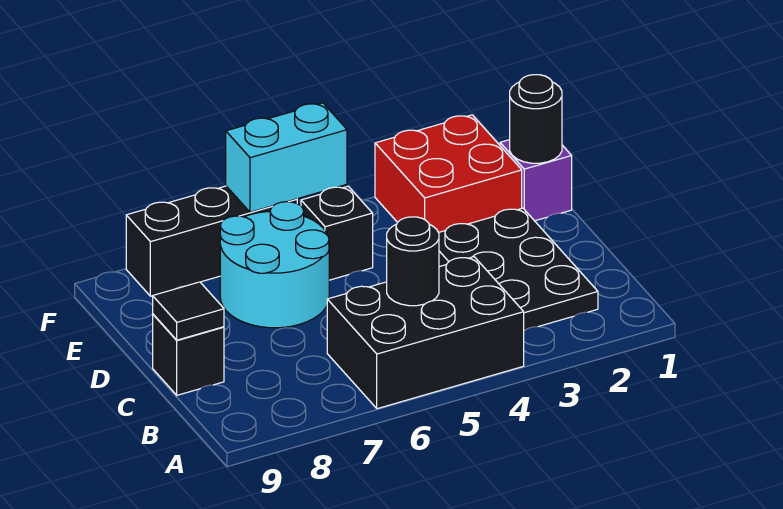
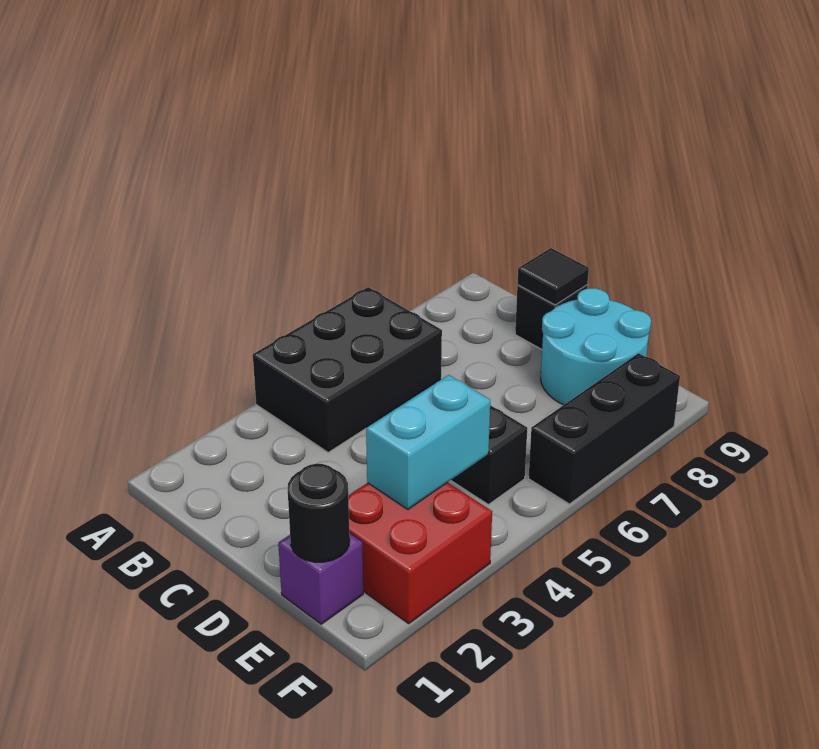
black plate B2:D3 level 1 -> none
black round brick B5 level 2 -> none
cyan round brick D6:E7 level 1 -> cyan round brick D8:E9 level 1
cyan brick F5:F6 level 2 -> cyan brick E3:E4 level 2

